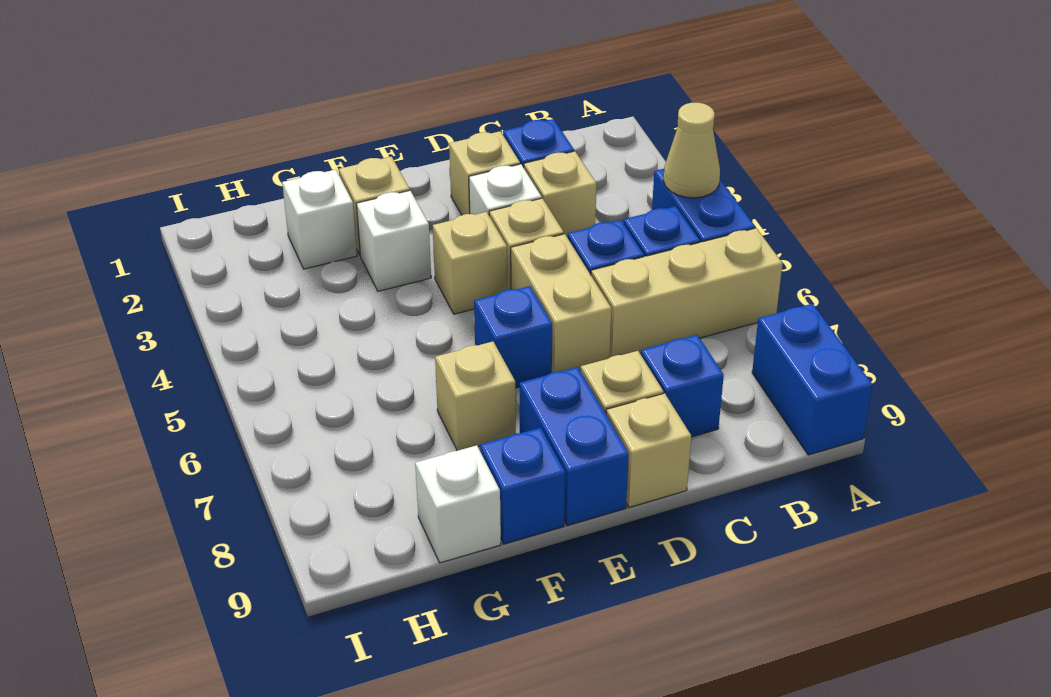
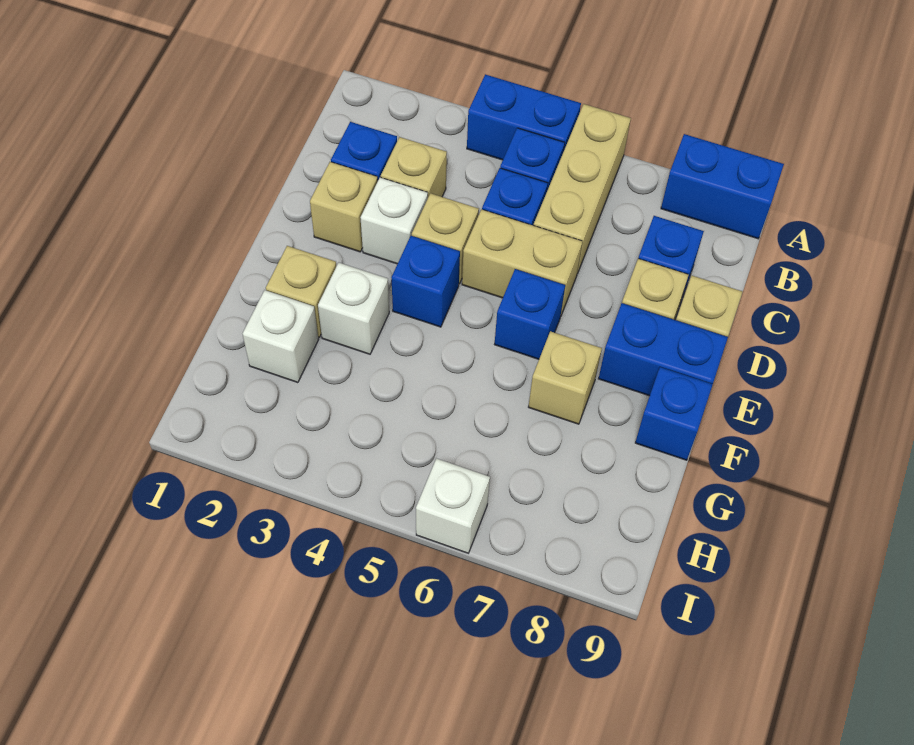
tan cone A4 level 2 -> none
tan brick E4 level 1 -> blue brick E4 level 1
white brick G9 level 1 -> white brick I6 level 1

